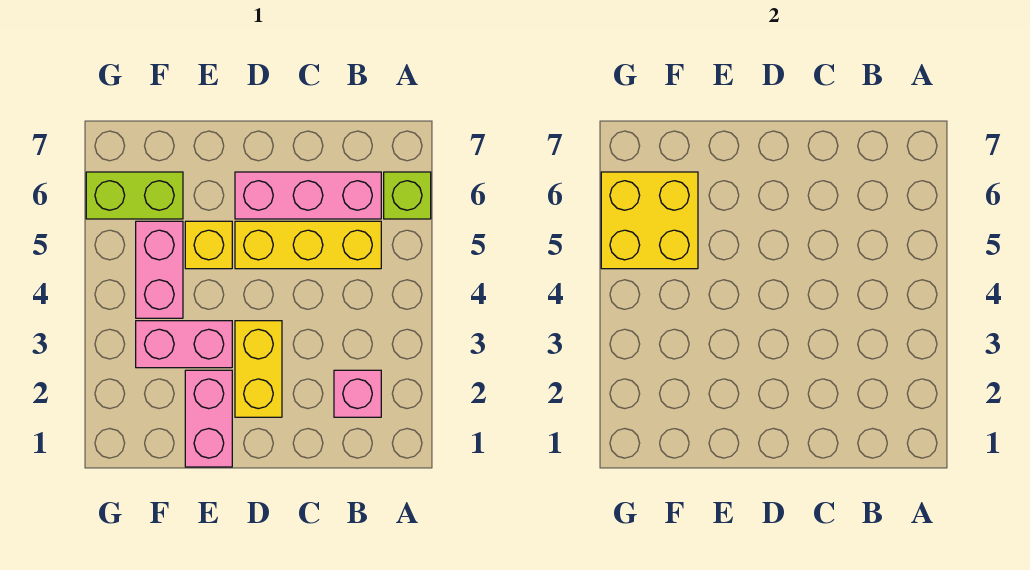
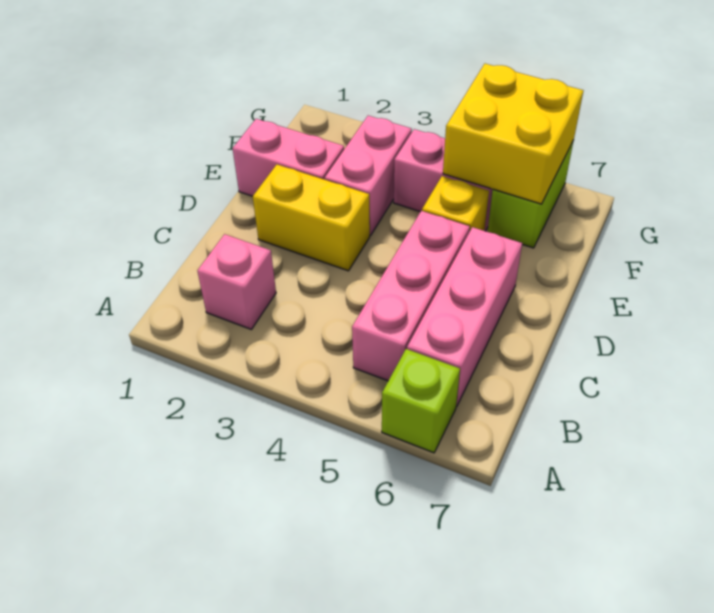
yellow brick B5:D5 level 1 -> pink brick B5:D5 level 1

